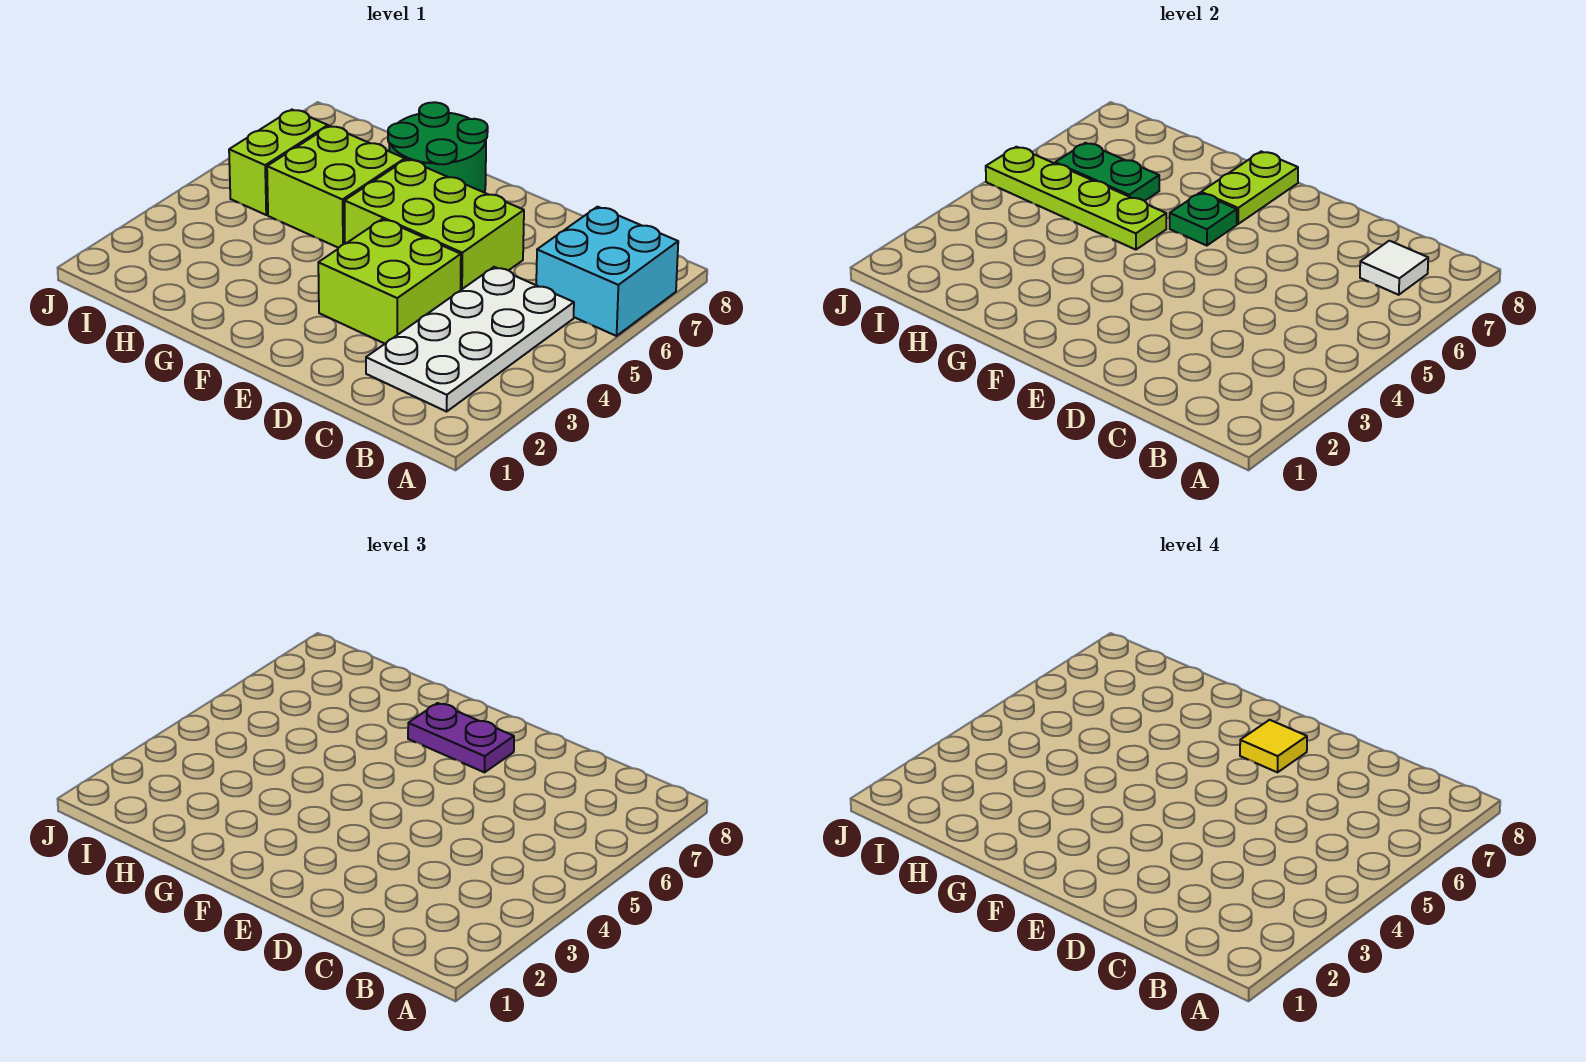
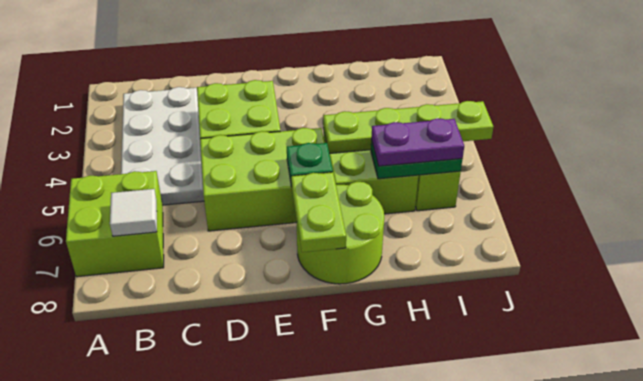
cyan brick A6:B7 level 1 -> lime brick A6:B7 level 1
purple plate E7:F7 level 3 -> purple plate H6:I6 level 3
yellow tile E7 level 4 -> none
green round brick F7:G8 level 1 -> lime round brick F7:G8 level 1

